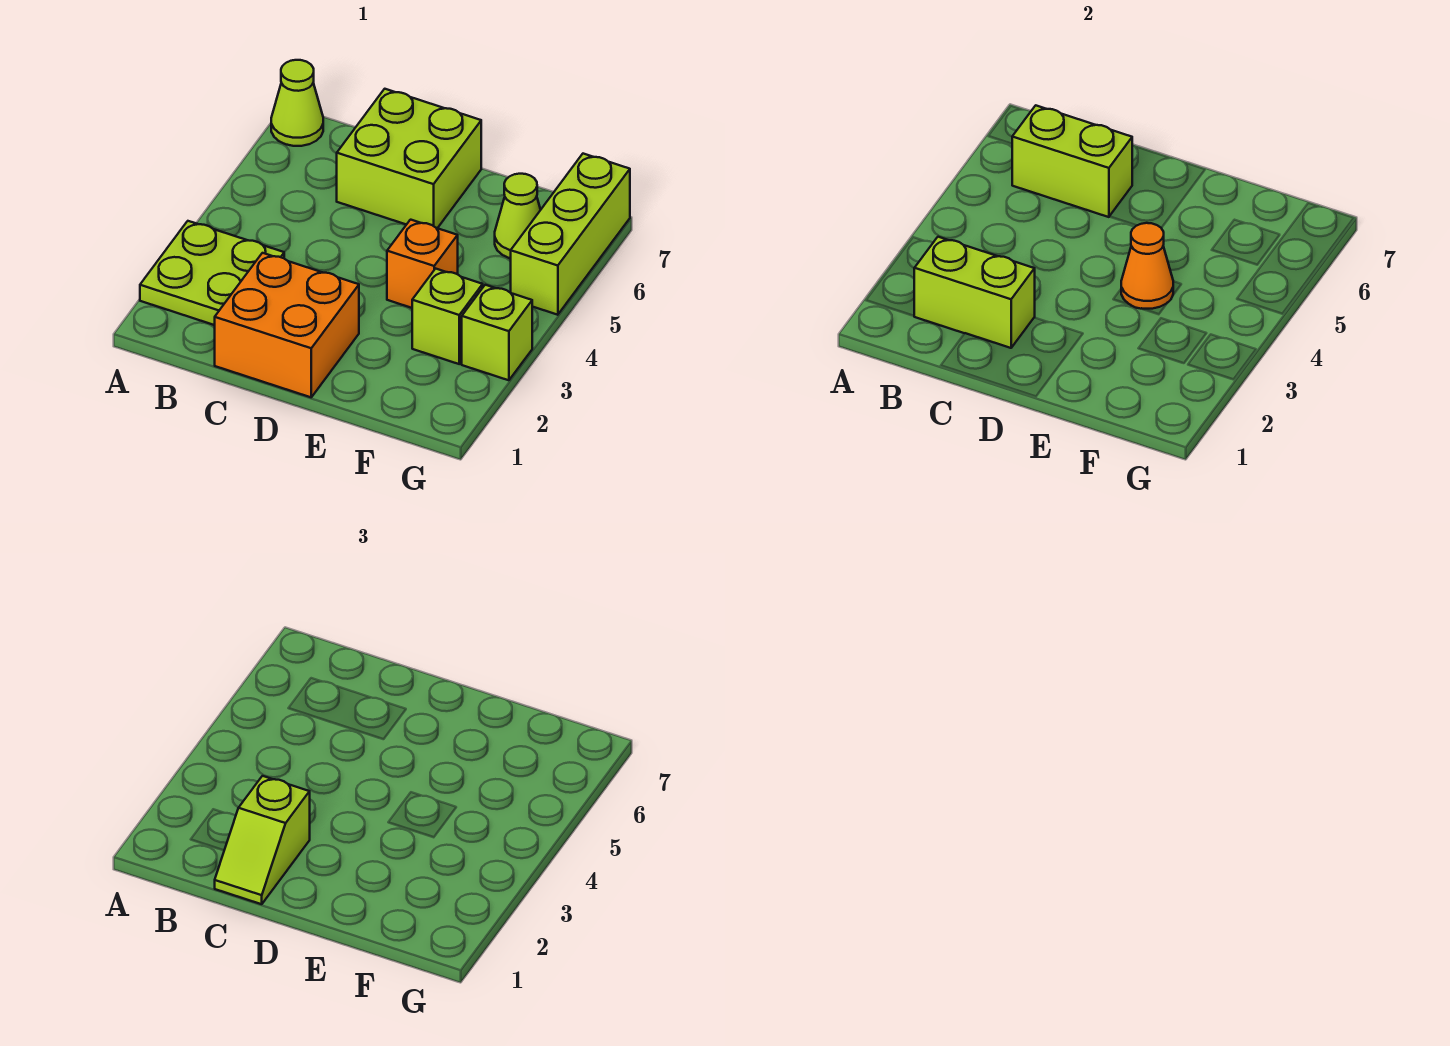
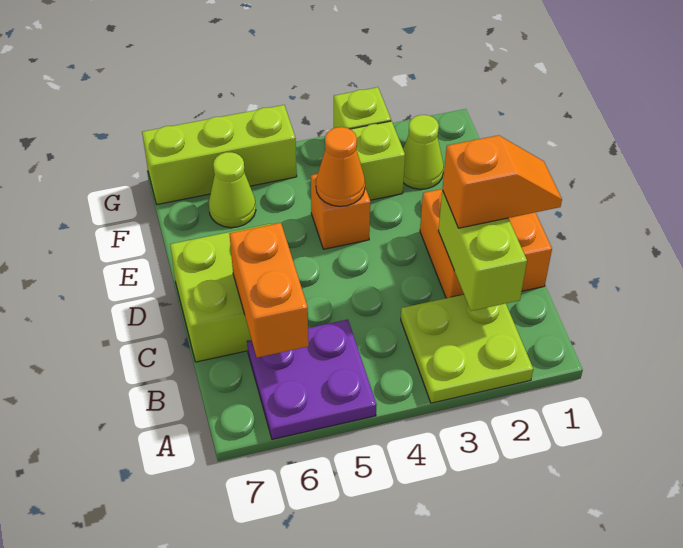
none -> purple plate A5:B6 level 1
lime cone A7 level 1 -> lime cone F2 level 1
lime brick B6:C6 level 2 -> orange brick B6:C6 level 2
lime slope C1:C2 level 3 top 2 -> orange slope C1:C2 level 3 top 2

